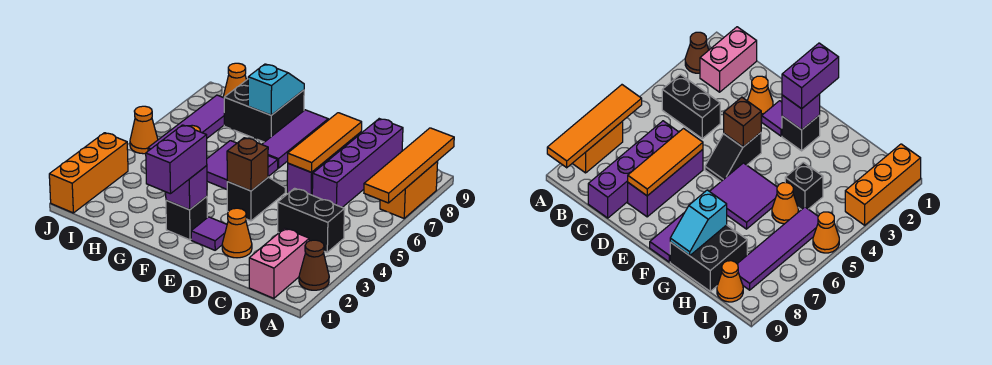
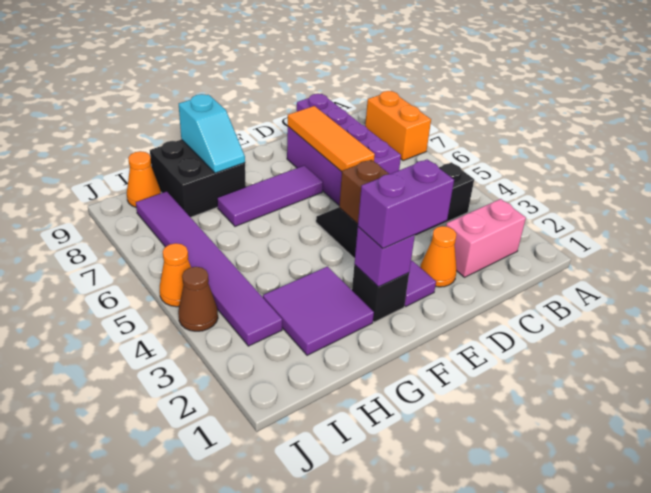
brown cone A2 level 1 -> brown cone J4 level 1
orange tile A6:A9 level 2 -> none
pink brick B1:B2 level 1 -> pink brick B2:C2 level 1
purple brick F1:F2 level 3 -> purple brick E2:F2 level 3
purple tile F5:G6 level 1 -> purple tile G2:H3 level 1
purple tile F7:F9 level 1 -> purple tile E7:G7 level 1
cyan slope G8:G9 level 2 top 8 -> cyan slope G8:G9 level 2 top 9
black brick H4 level 1 -> none
orange cone H5 level 1 -> none
purple tile I5:I8 level 1 -> purple tile I3:I8 level 1
orange brick J1:J3 level 1 -> none

